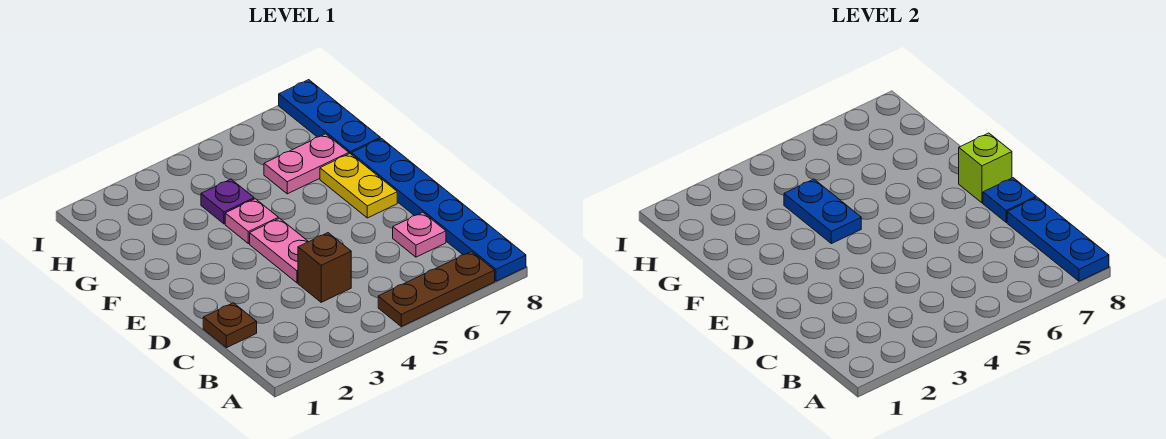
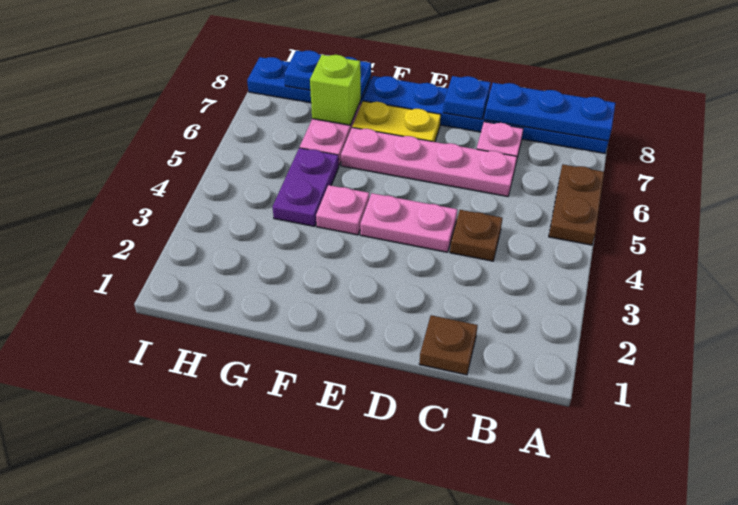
brown plate A5:A7 level 1 -> brown plate A5:A6 level 1
brown brick C4 level 1 -> brown plate C4 level 1
none -> pink plate C6:F6 level 1
lime brick E8 level 2 -> lime brick G7 level 2
blue plate F4:G4 level 2 -> blue plate G8:H8 level 2
purple plate G4 level 1 -> purple plate G4:G5 level 1

